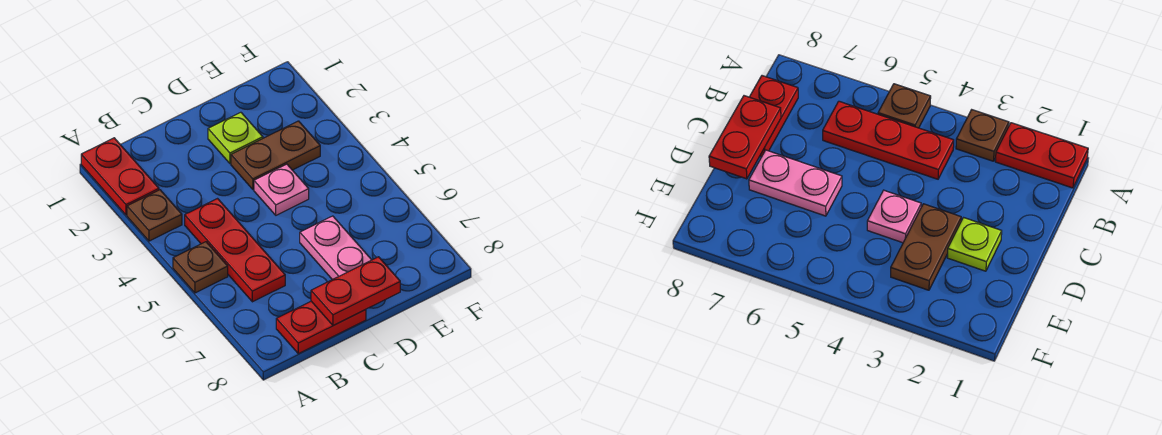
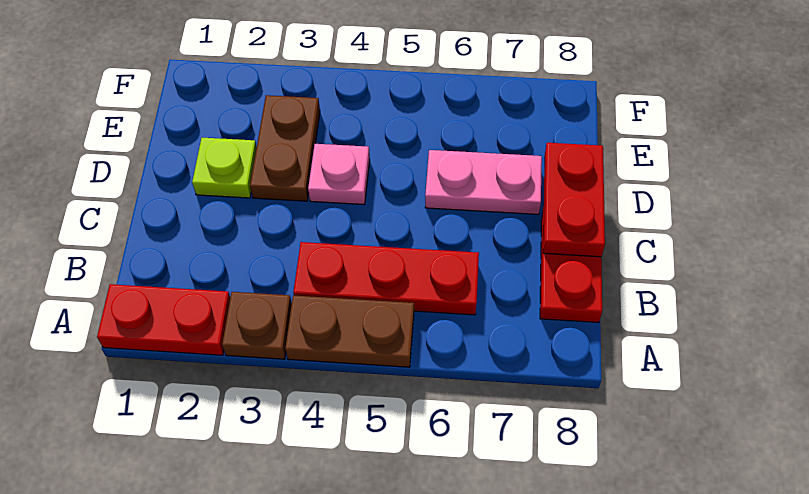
brown plate A5 level 1 -> brown plate A4:A5 level 1

